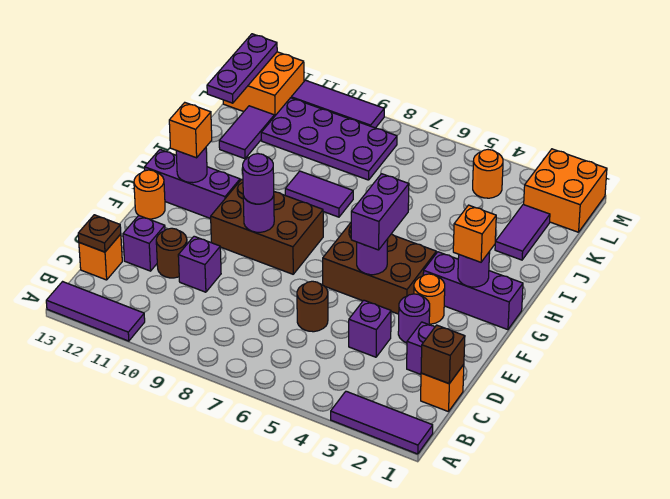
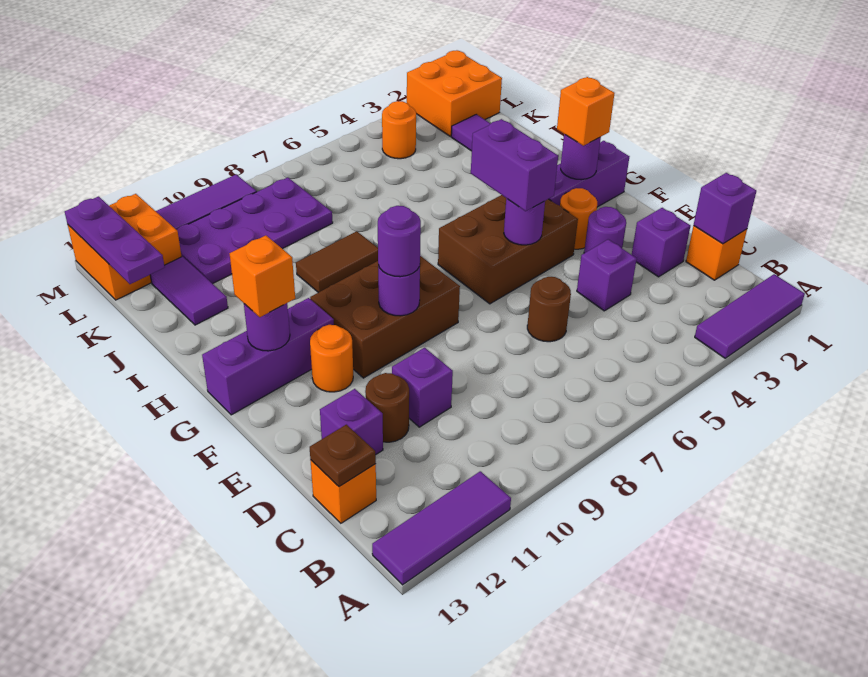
brown brick C1 level 2 -> purple brick C1 level 2
orange round brick F13 level 1 -> orange round brick F11 level 1
purple tile I8:I9 level 1 -> brown tile I8:I9 level 1

